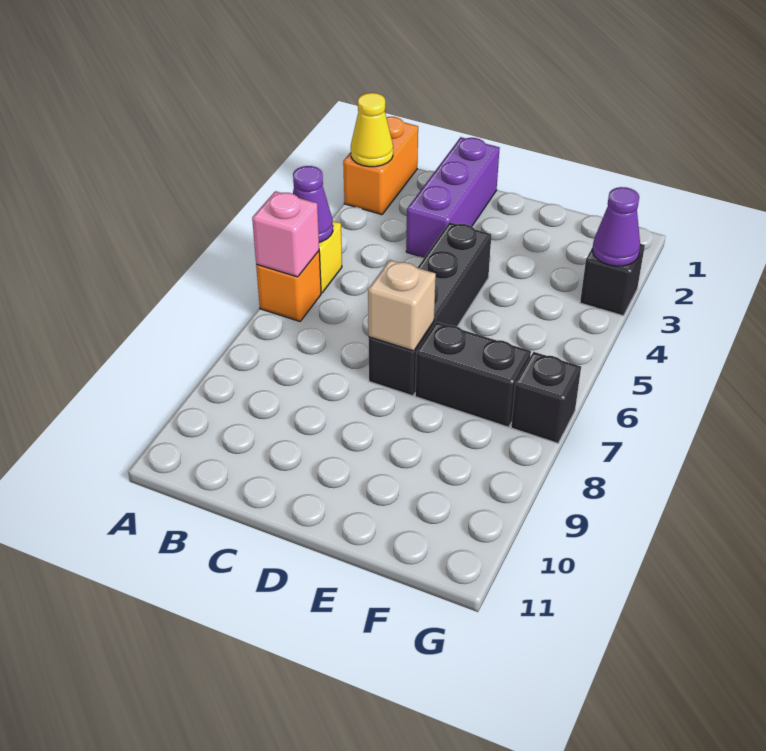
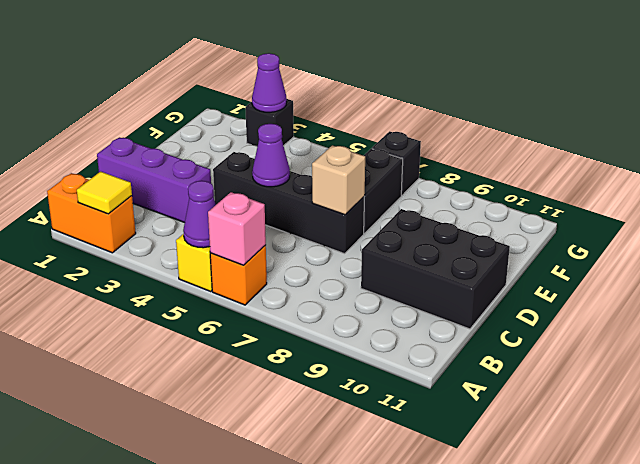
yellow cone A2 level 2 -> yellow tile A2 level 2
none -> black brick C9:D11 level 1
none -> purple cone D5 level 2

